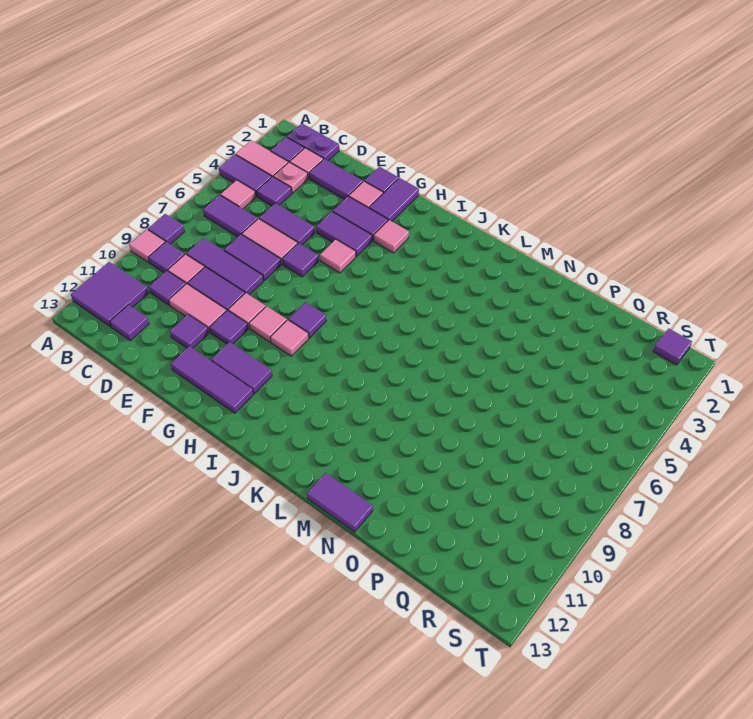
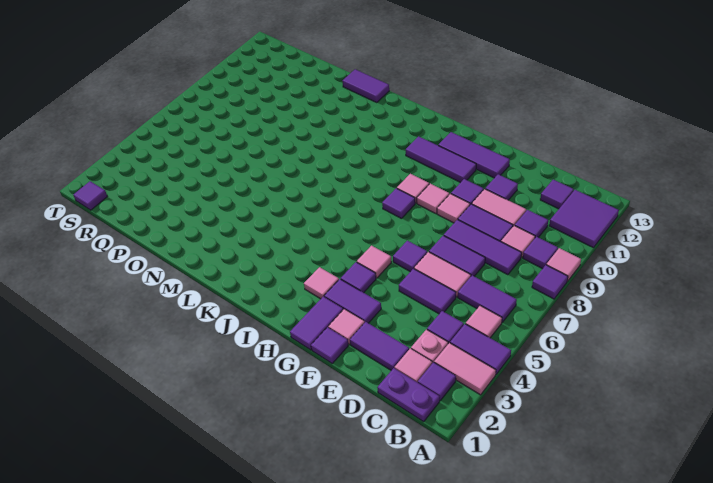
purple tile F4:G4 level 1 -> purple tile G4 level 1
purple tile G11:H11 level 1 -> purple tile G11:I11 level 1

